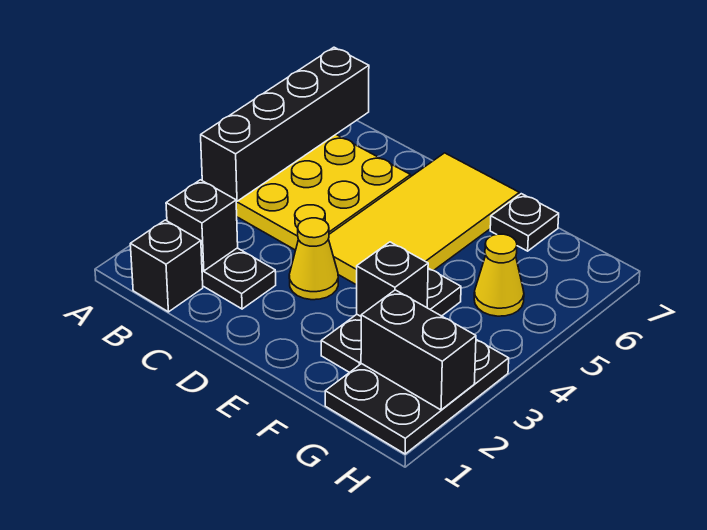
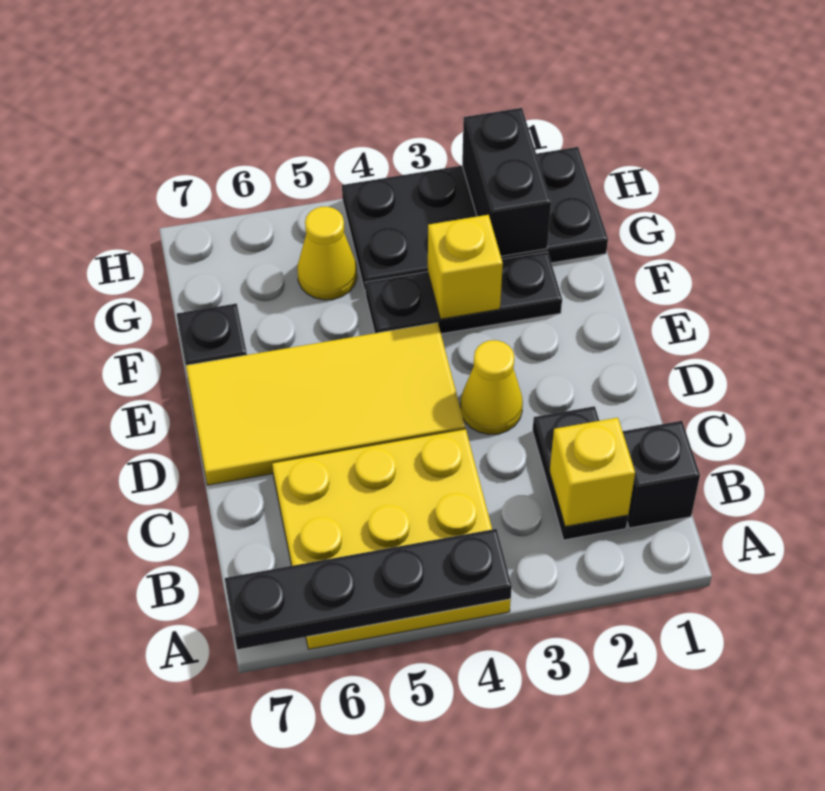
black brick A4:A7 level 2 -> black plate A4:A7 level 2
black brick B2 level 2 -> yellow brick B2 level 2
black brick F3 level 2 -> yellow brick F3 level 2
black plate G1:H3 level 1 -> black plate G1:H4 level 1

